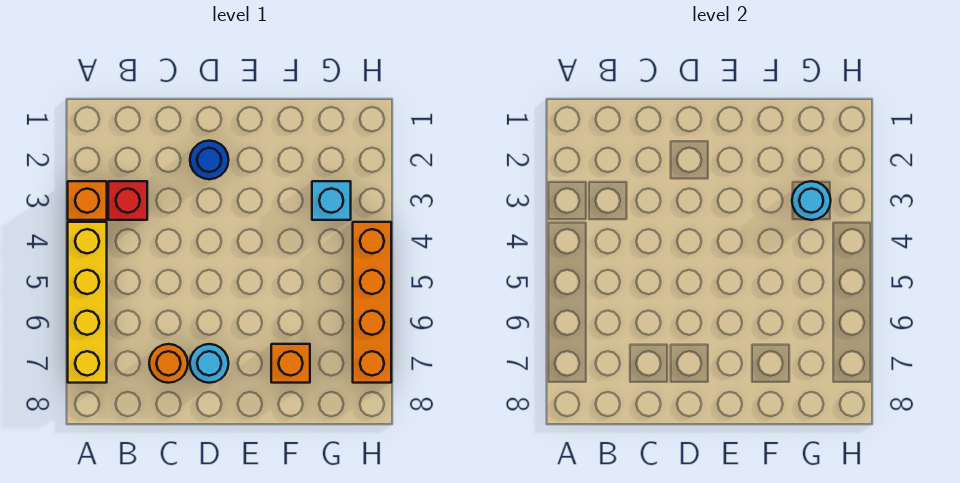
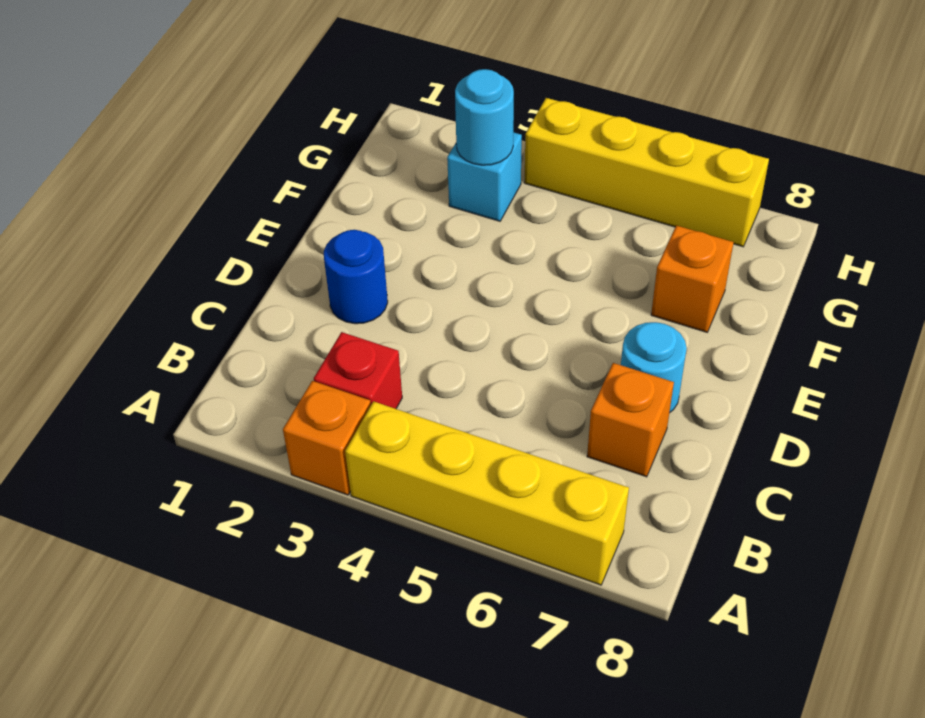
orange round brick C7 level 1 -> orange brick C7 level 1
orange brick H4:H7 level 1 -> yellow brick H4:H7 level 1

